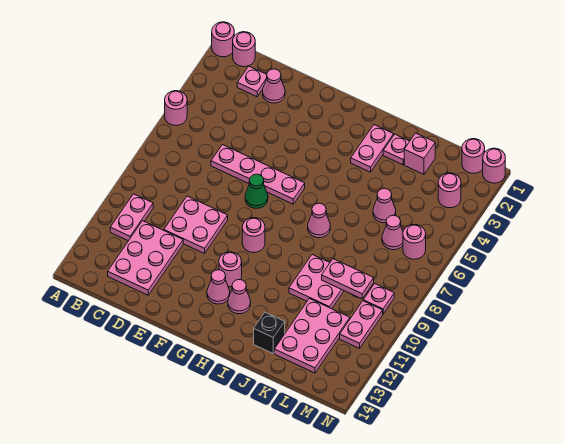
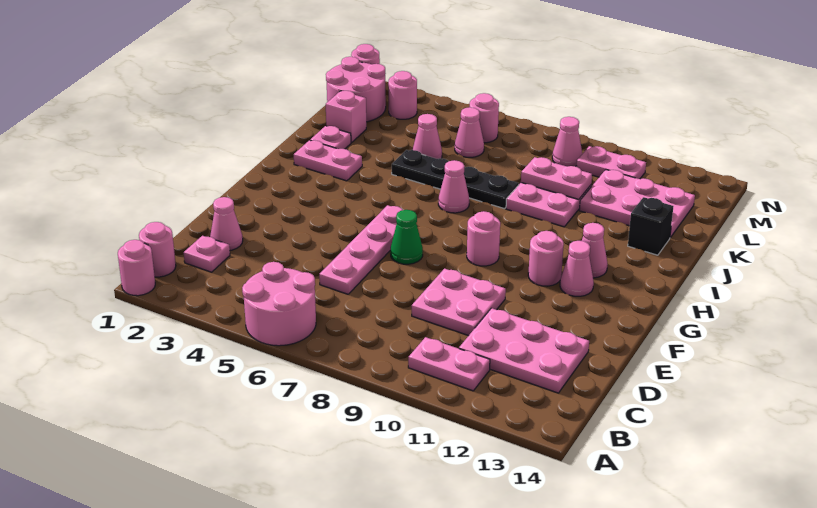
pink round brick A5 level 1 -> pink round brick A5:B6 level 1
none -> black plate J5:J8 level 1
pink plate K9:L9 level 2 -> pink plate K9:K10 level 2
pink round brick M1 level 1 -> pink round brick L1:M2 level 1
pink plate M9 level 1 -> pink cone M9 level 1

